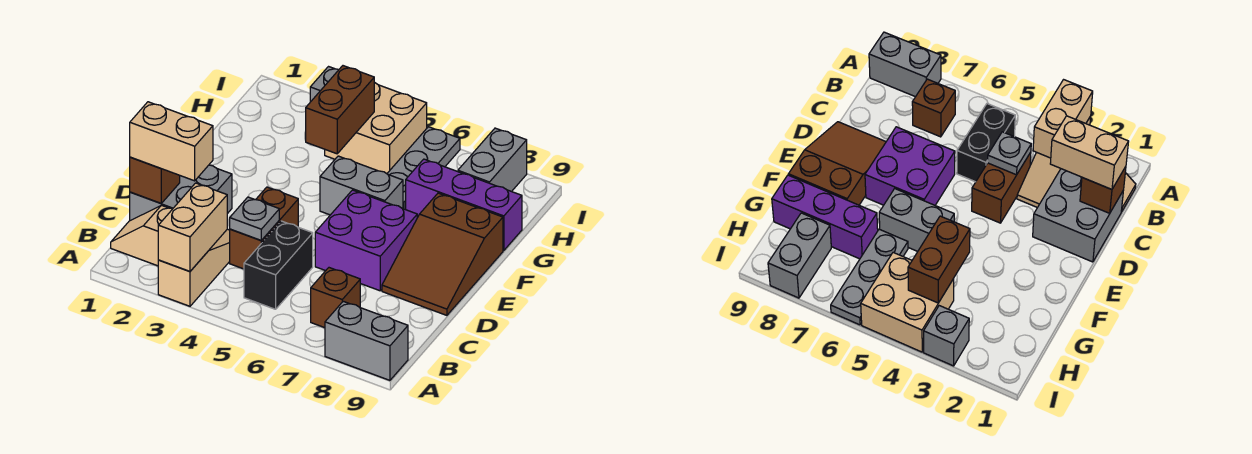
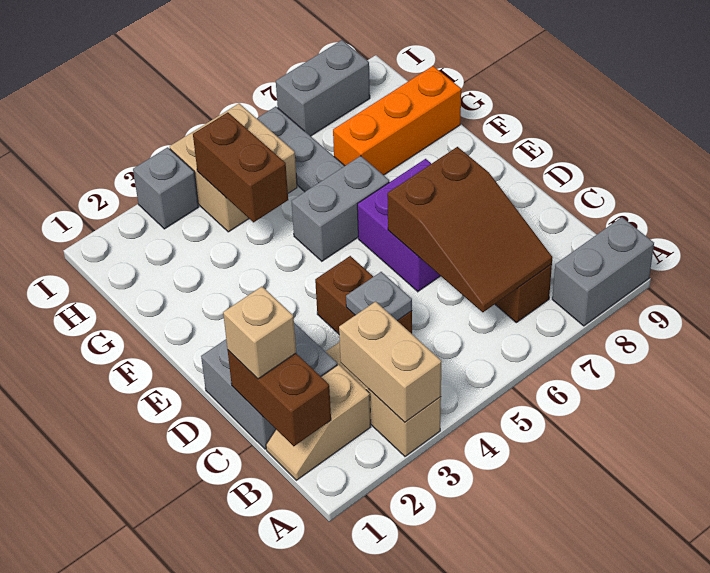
black brick B5:C5 level 1 -> none
brown brick C1 level 2 -> brown brick B1:C1 level 2
tan brick C1:C2 level 3 -> tan brick C1 level 3
brown slope D8:F9 level 1 top F -> brown slope B6:D7 level 2 top D
purple brick G7:G9 level 1 -> orange brick G7:G9 level 1
grey brick H8:I8 level 1 -> grey brick I7:I8 level 1

